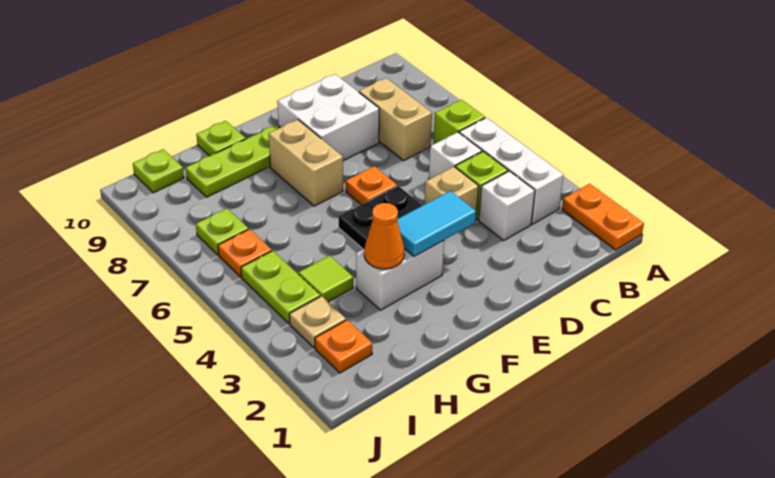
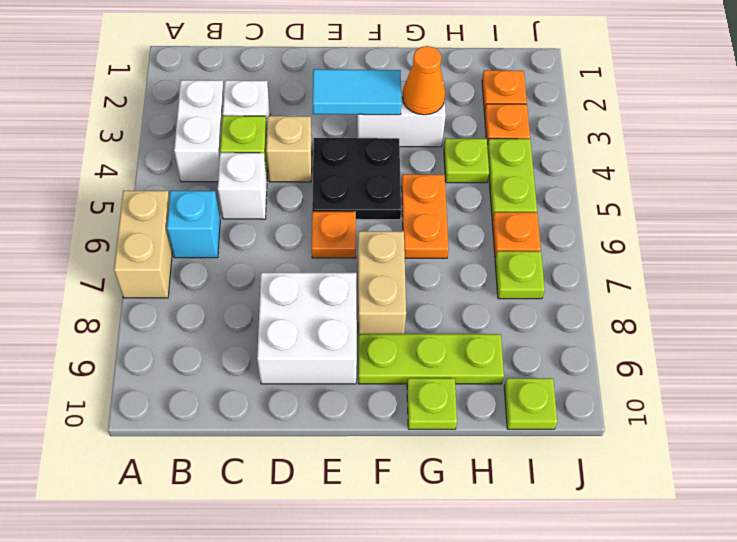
orange plate A1:A2 level 1 -> orange plate G5:G6 level 1
white brick B3:B5 level 1 -> white brick B3:B4 level 1
lime brick B6 level 1 -> cyan brick B6 level 1
tan brick C7:C8 level 1 -> tan brick A6:A7 level 1
lime tile H4 level 1 -> lime plate H4 level 1
tan plate I3 level 1 -> orange plate I3 level 1

